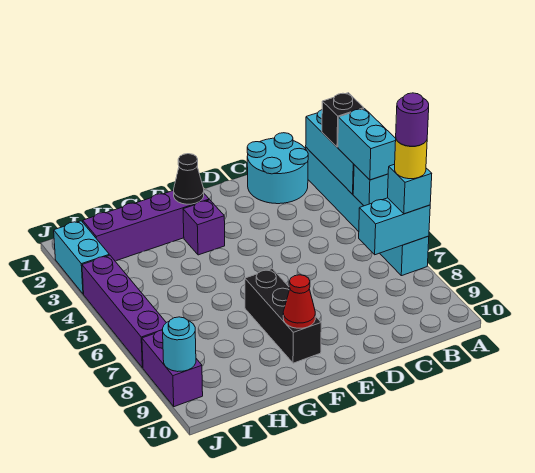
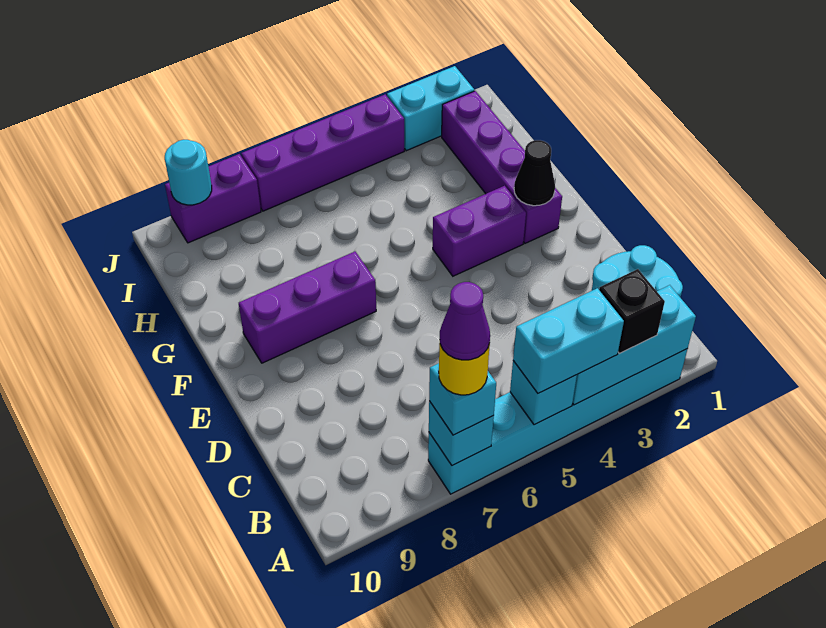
cyan brick A7:B7 level 2 -> cyan brick A7 level 2
purple round brick A7 level 5 -> purple cone A7 level 5
purple brick F3 level 1 -> purple brick F3:F4 level 1
black brick F7:F9 level 1 -> purple brick F7:F9 level 1
red cone F9 level 2 -> none

